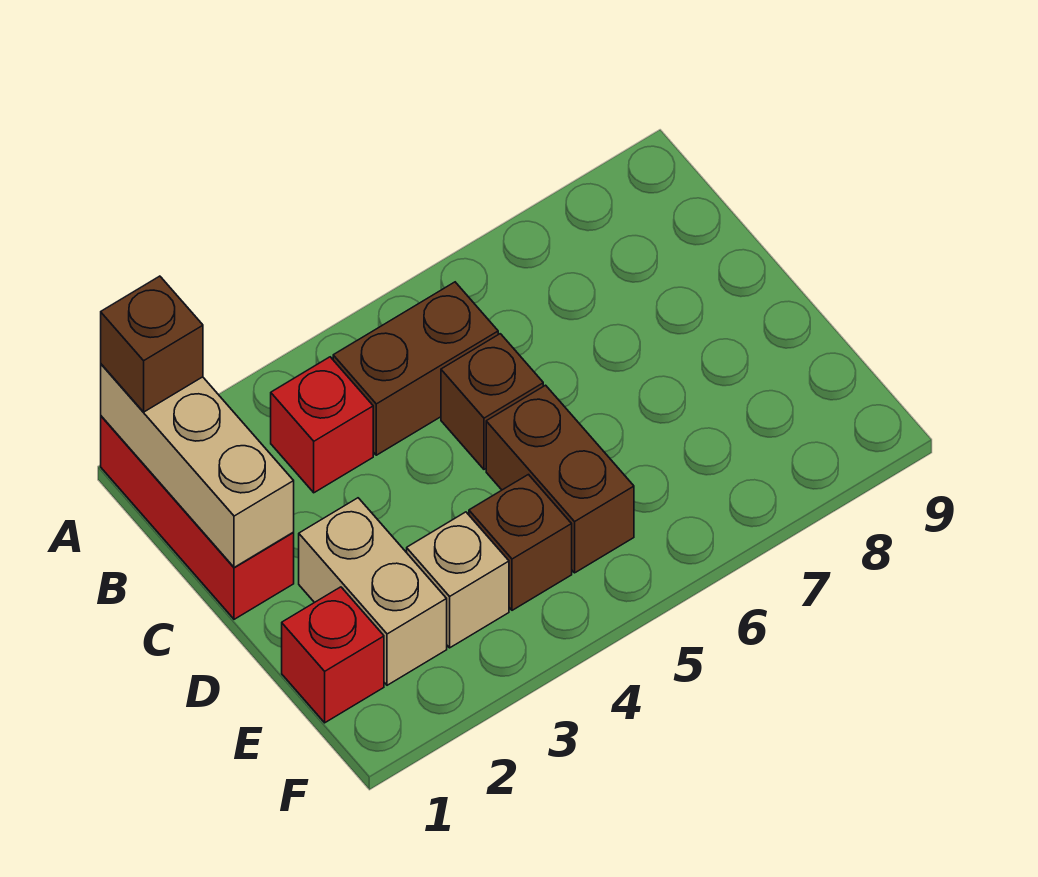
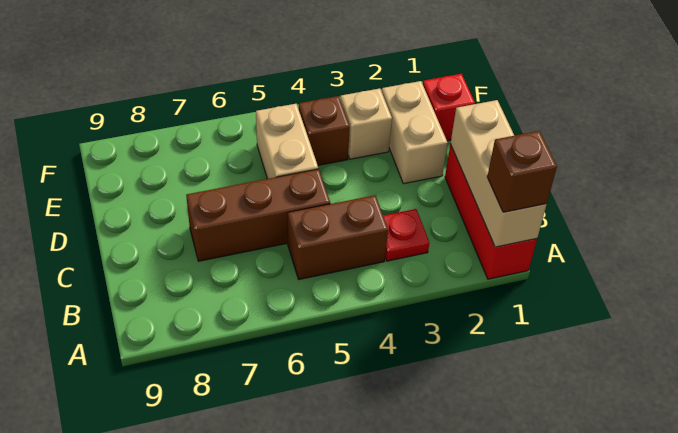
red brick B3 level 1 -> red plate B3 level 1
brown brick C5 level 1 -> brown brick C5:C7 level 1
brown brick D5:E5 level 1 -> tan brick D5:E5 level 1

